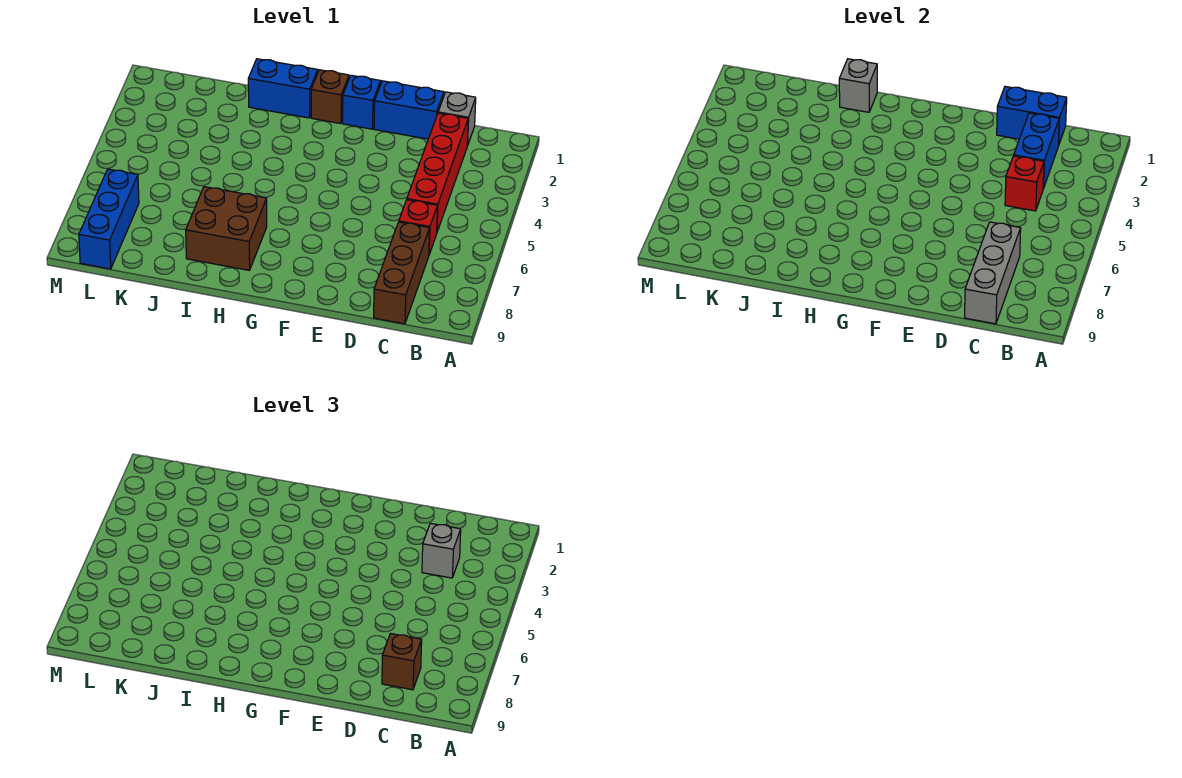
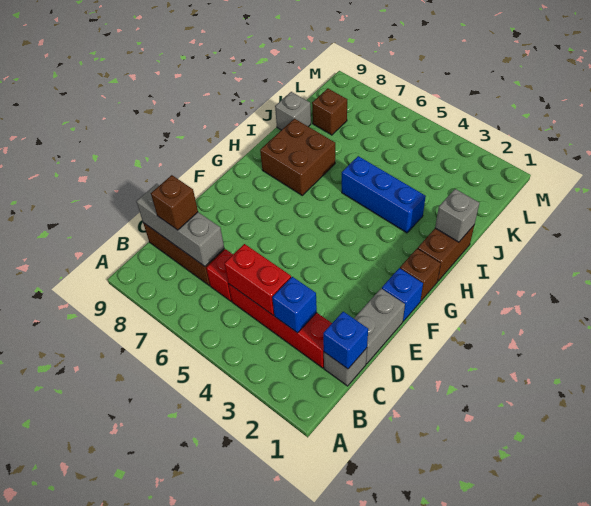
blue brick C1:D1 level 2 -> blue brick C1 level 2
blue brick C2:C3 level 2 -> blue brick C3 level 2
grey brick C3 level 3 -> grey brick J9 level 1
red brick C4 level 2 -> red brick C4:C5 level 2
blue brick D1:E1 level 1 -> grey brick D1:E1 level 1
blue brick H1:I1 level 1 -> brown brick H1:I1 level 1
none -> brown brick K8 level 1
blue brick L7:L9 level 1 -> blue brick I3:I5 level 1

